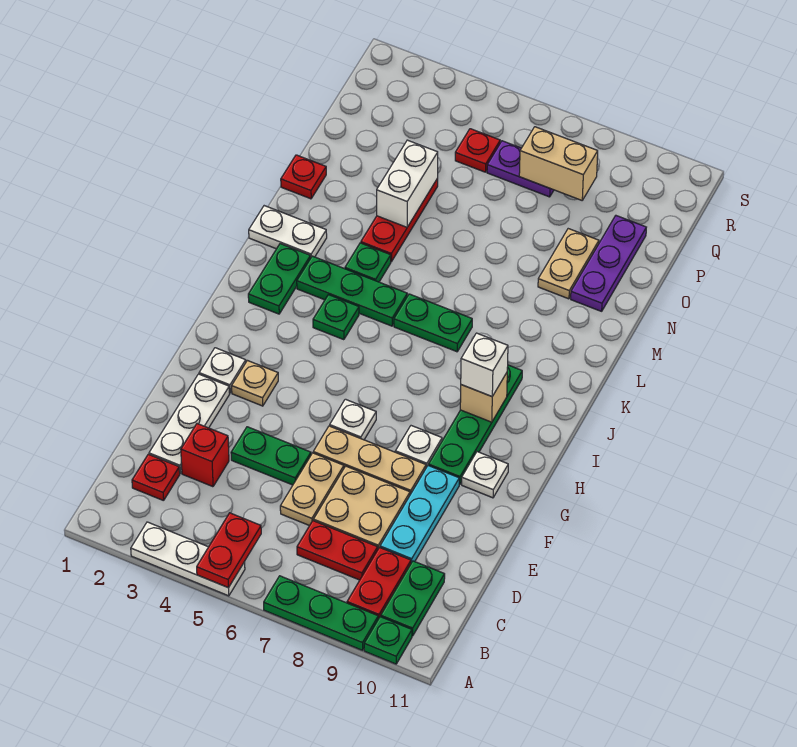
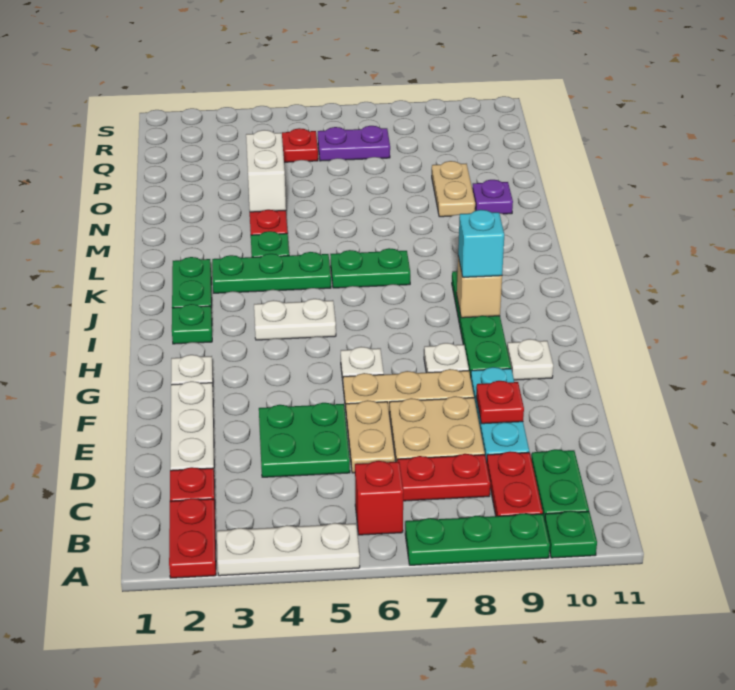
red plate A5:B5 level 2 -> red plate A2:B2 level 1
red brick D3 level 1 -> red brick B6 level 1
green plate E4:E5 level 1 -> green plate D4:E5 level 1
tan plate G3 level 1 -> none
white brick I9 level 3 -> cyan brick I9 level 3
green plate J4 level 1 -> green plate I2 level 1
white plate L1:L2 level 1 -> white plate I4:I5 level 1
red plate N1 level 1 -> red plate E9 level 2
purple plate N10:P10 level 1 -> purple plate N10 level 1
tan brick Q7:Q8 level 2 -> none

